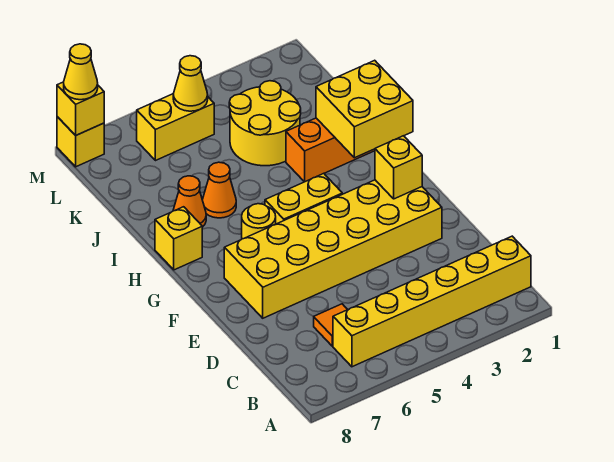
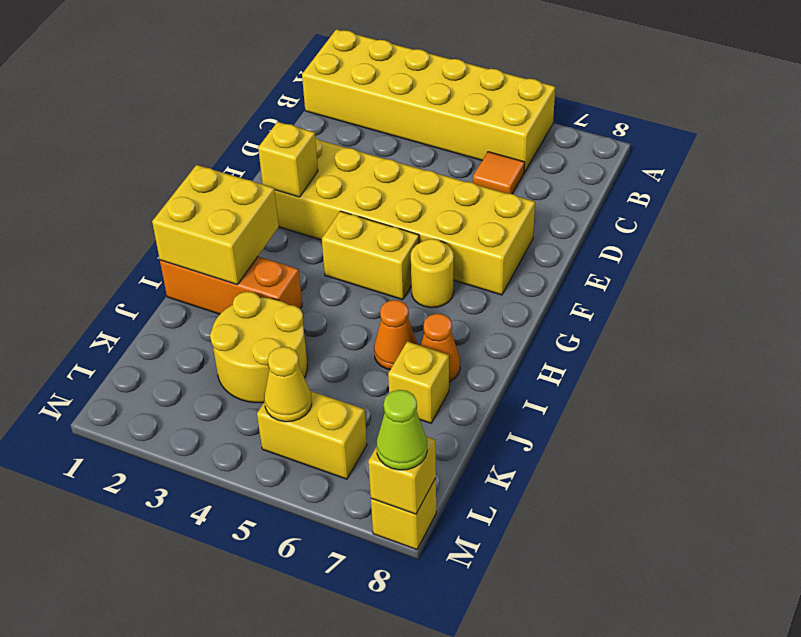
yellow brick B1:B6 level 1 -> yellow brick A1:B6 level 1
yellow brick H8 level 1 -> yellow brick J7 level 1
yellow cone M8 level 3 -> lime cone M8 level 3

